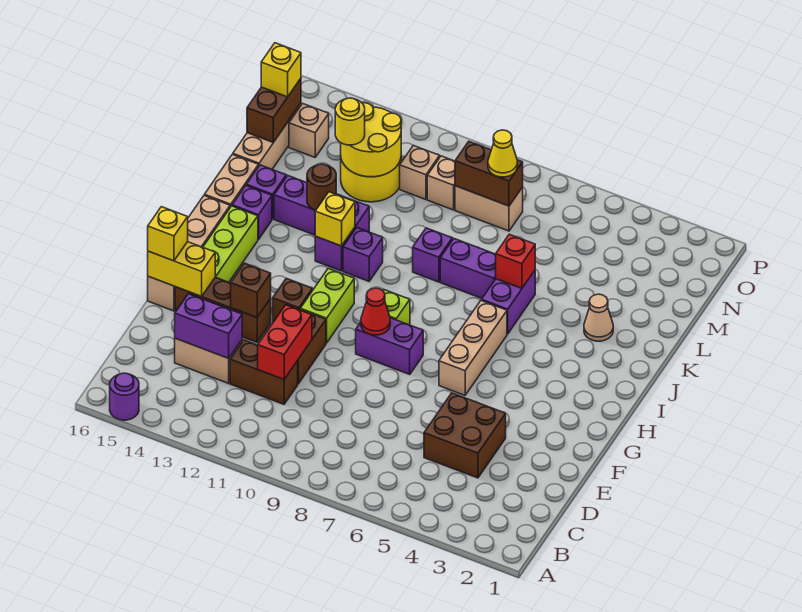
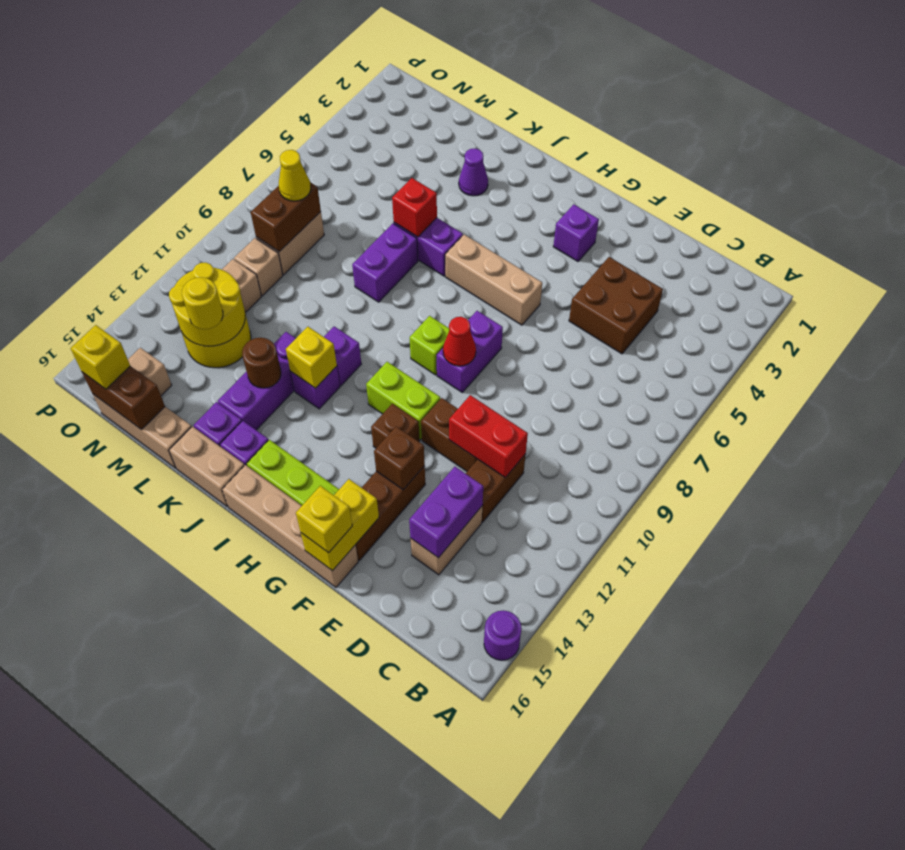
tan cone K3 level 1 -> purple cone K3 level 1
purple brick K9 level 1 -> purple brick G3 level 1

